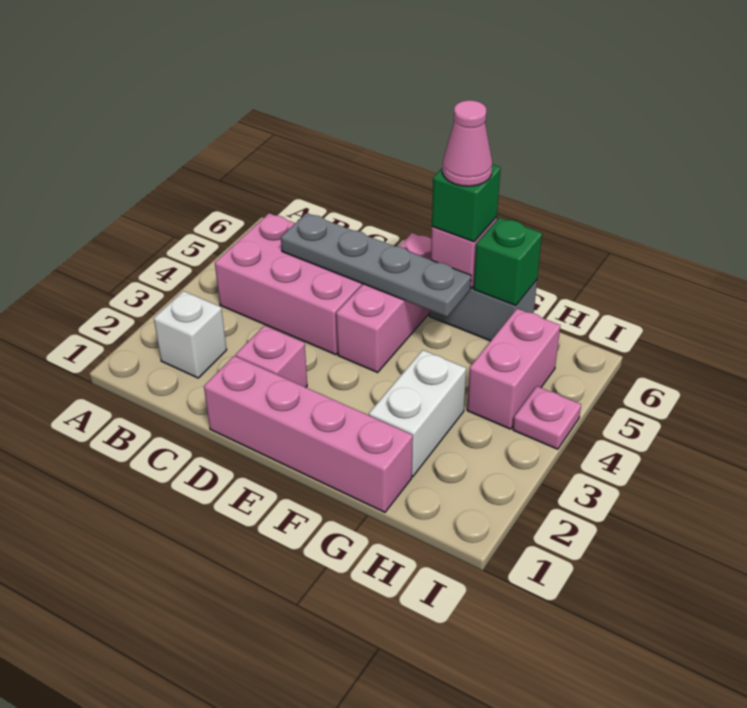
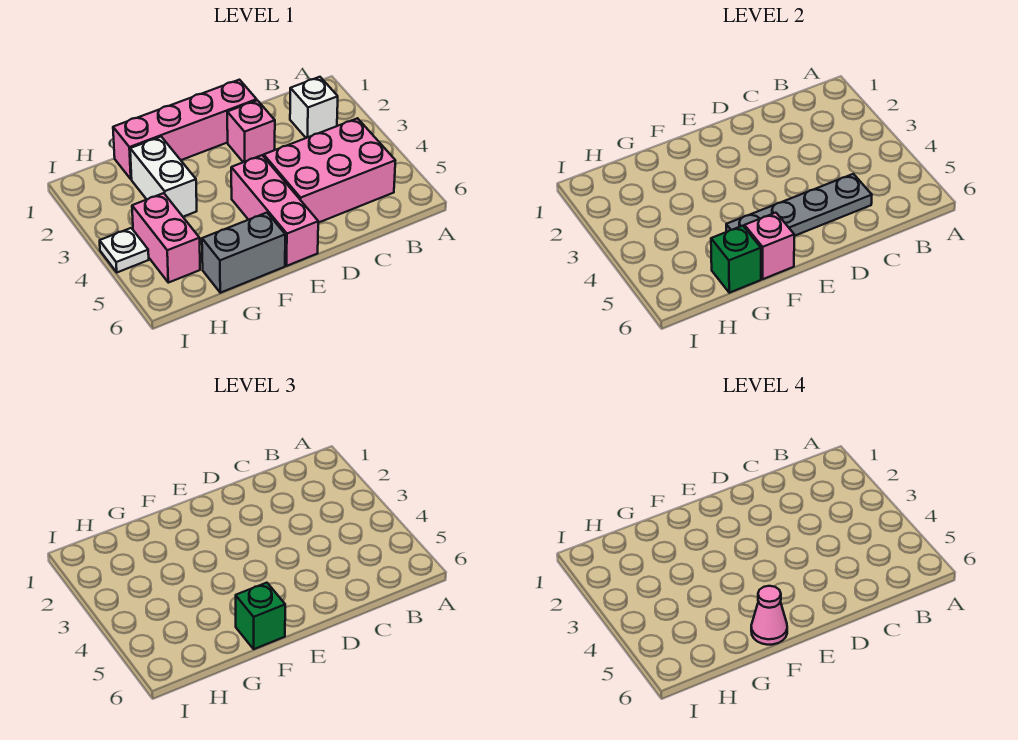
pink plate I4 level 1 -> white plate I4 level 1

